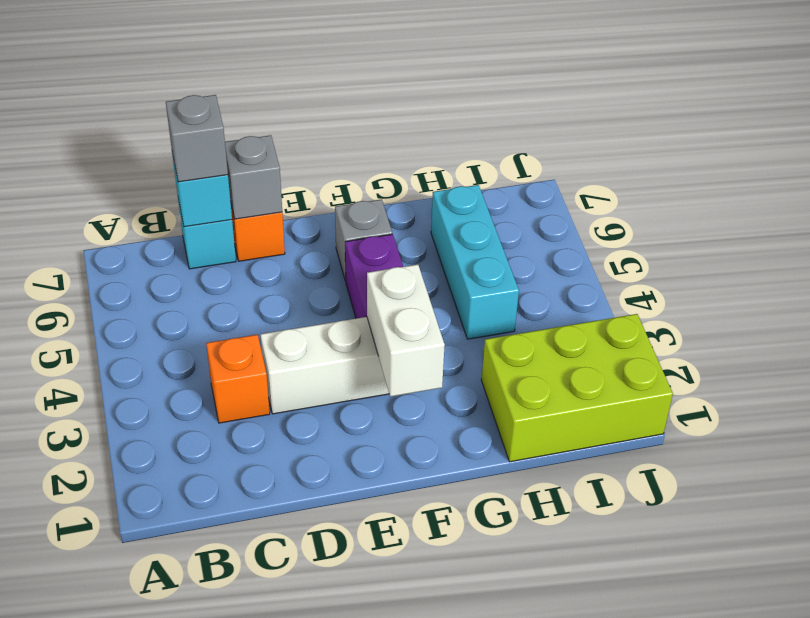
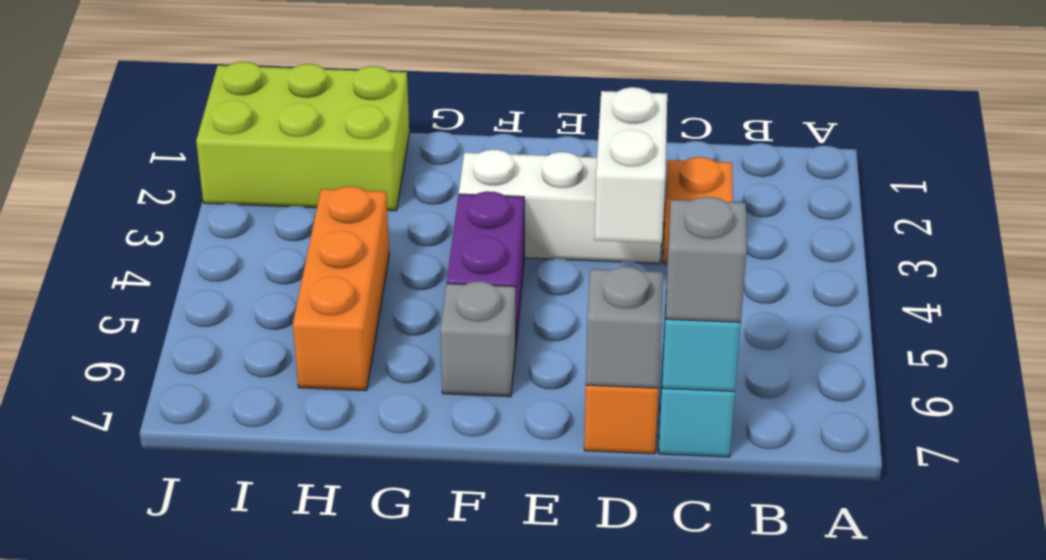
white brick F2:F3 level 2 -> white brick D3:D4 level 2
cyan brick H4:H6 level 1 -> orange brick H4:H6 level 1

